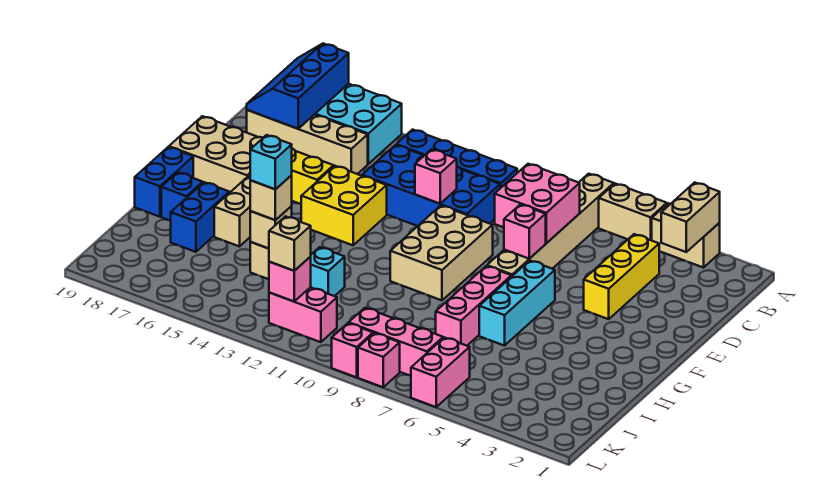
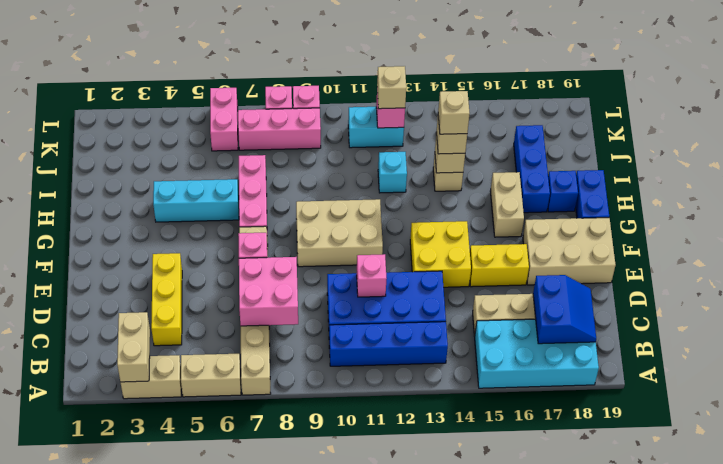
blue slope A17:C18 level 2 top 17 -> blue slope B17:C18 level 2 top 17
tan brick E9:G10 level 1 -> tan brick F9:G11 level 1
cyan brick F6:H6 level 1 -> cyan brick H4:H6 level 1
blue brick H17:I17 level 1 -> blue brick H17:J17 level 1
cyan brick I14 level 4 -> tan brick I14 level 4
pink brick K11:K12 level 1 -> cyan brick K11:K12 level 1

